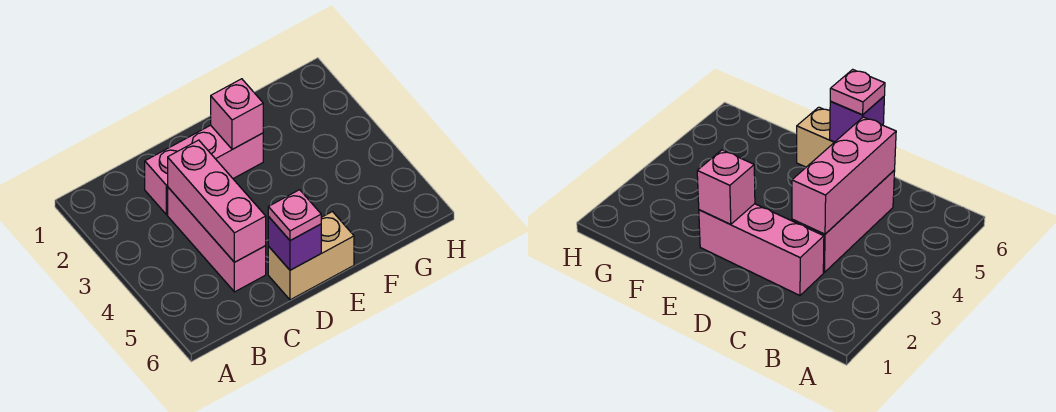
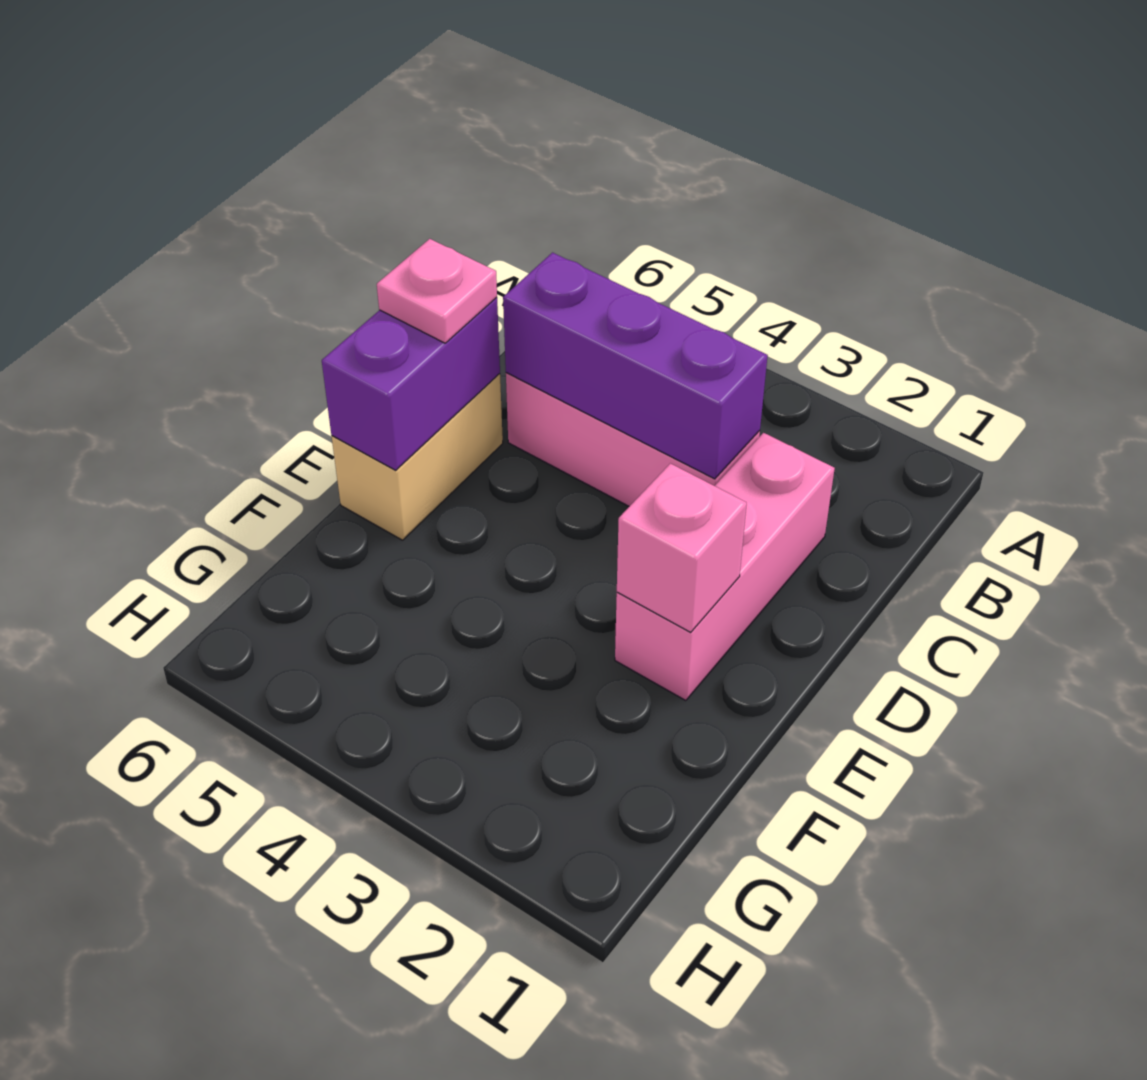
pink brick C3:C5 level 2 -> purple brick C3:C5 level 2
purple brick D6 level 2 -> purple brick D6:E6 level 2

